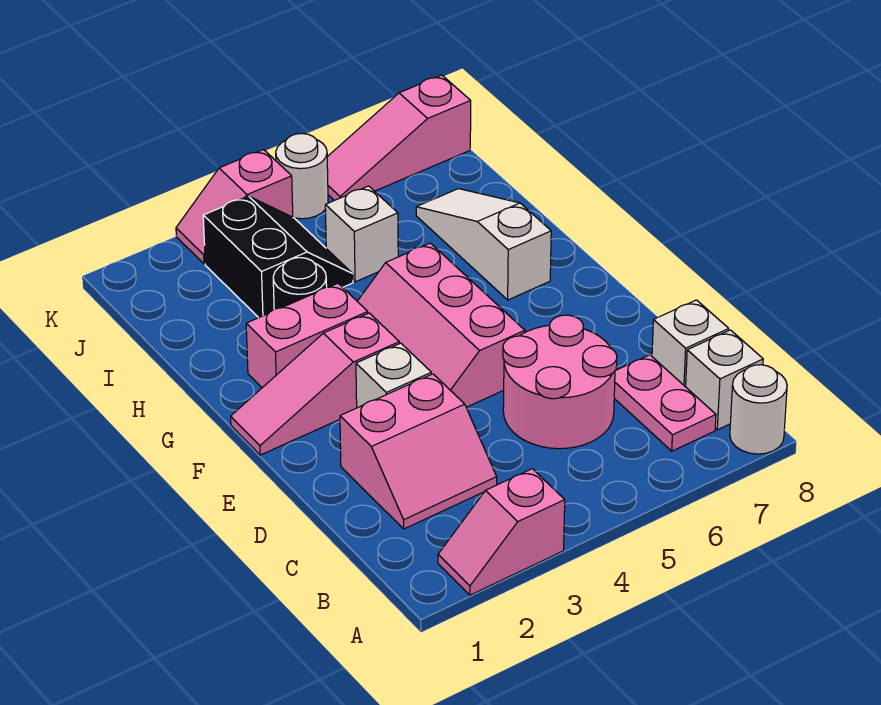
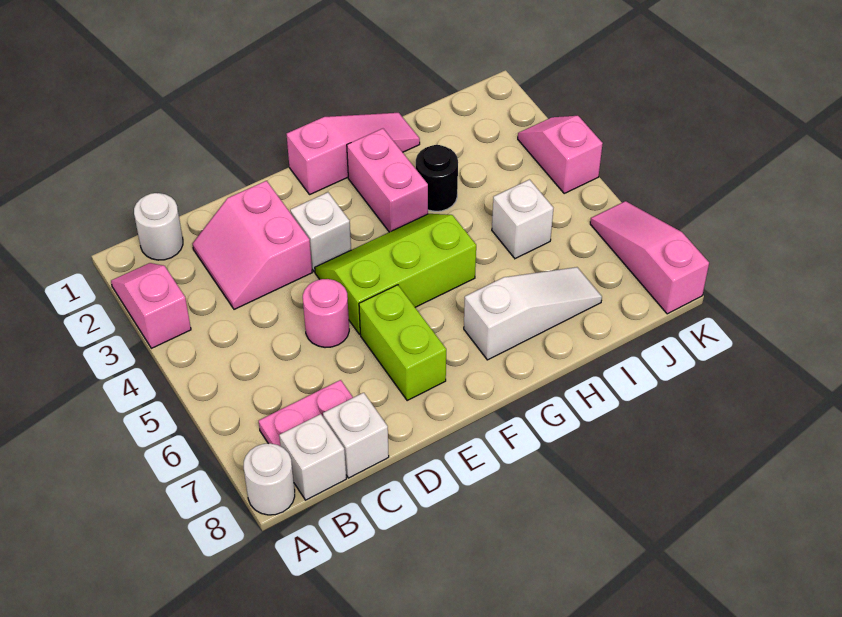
pink round brick C5:D6 level 1 -> pink round brick D5 level 1
pink slope E4:G5 level 1 top 5 -> lime slope E4:G5 level 1 top 5
none -> lime brick E6:E7 level 1
pink slope F1:F3 level 1 top 3 -> pink slope F1:H1 level 1 top F
black slope I3:J4 level 1 top 3 -> none
white round brick K5 level 1 -> white round brick B1 level 1

